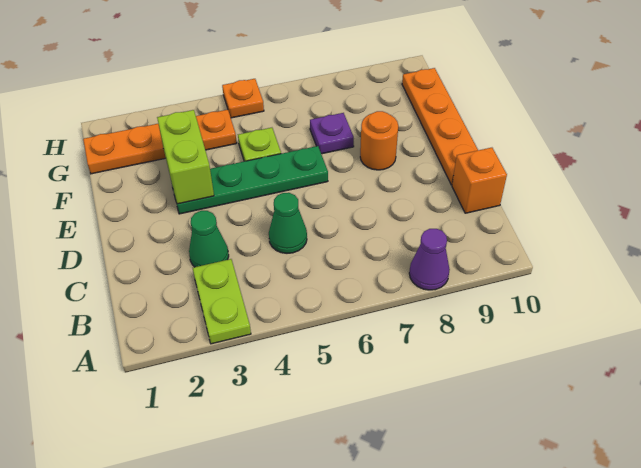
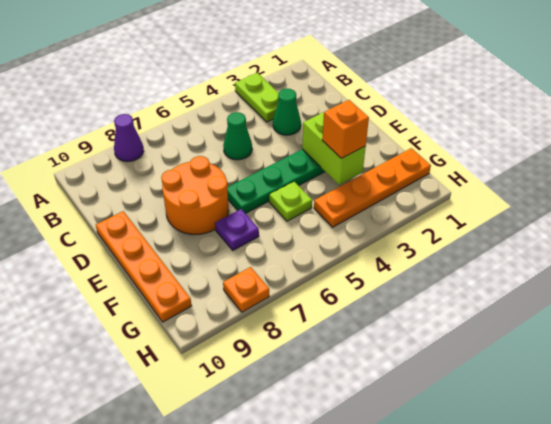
orange brick C10 level 1 -> orange brick F3 level 3
orange round brick E8 level 1 -> orange round brick D7:E8 level 1
orange plate H5 level 1 -> orange plate H8 level 1

